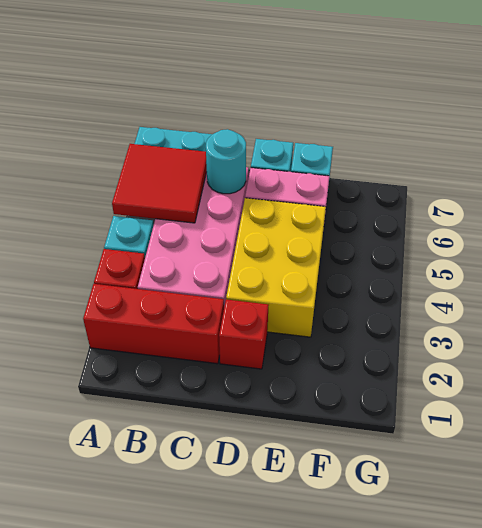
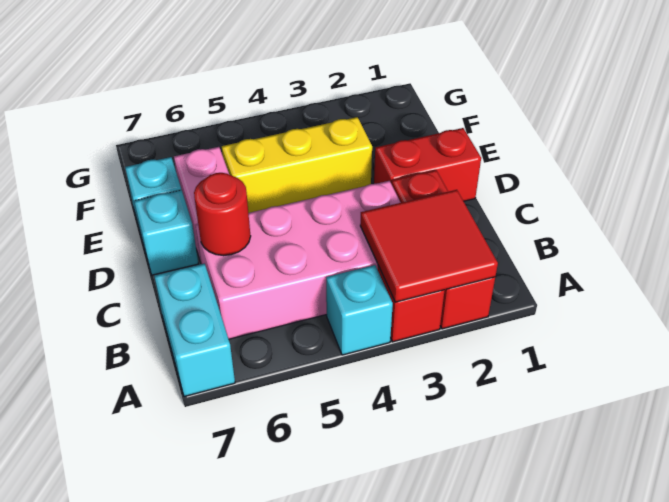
red tile A5:B6 level 2 -> red tile A2:B3 level 2
cyan round brick C6 level 2 -> red round brick C6 level 2
red brick D2 level 1 -> red brick D1:D2 level 1
yellow brick D3:E5 level 1 -> yellow brick E3:E5 level 1

